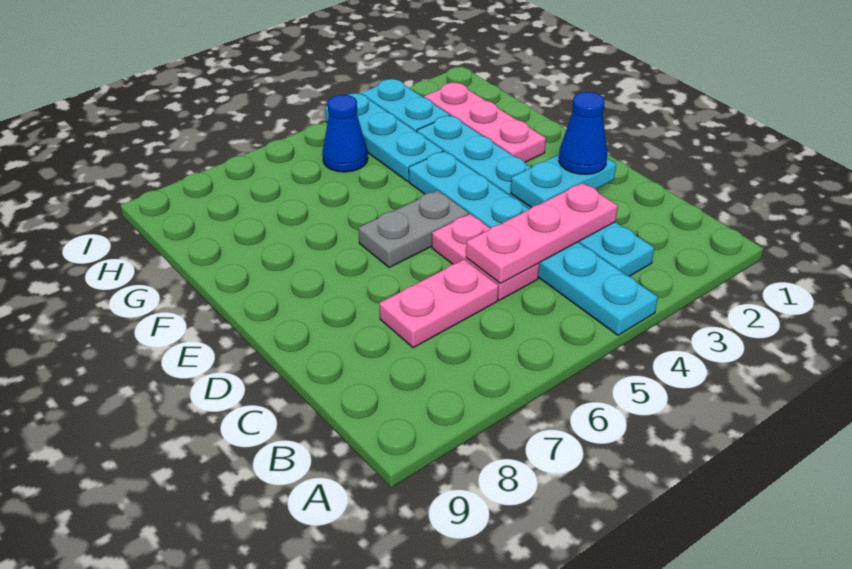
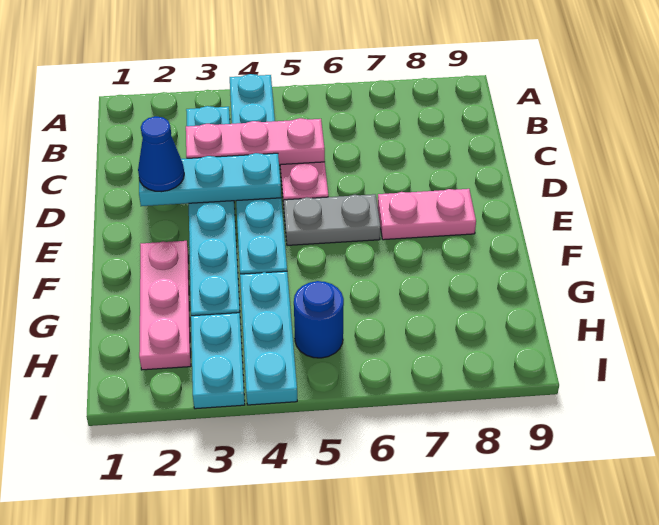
pink plate C6:C7 level 1 -> pink plate E7:E8 level 1
cyan plate D2:D3 level 2 -> cyan plate D2:D4 level 2
blue cone H5 level 1 -> blue round brick H5 level 1

